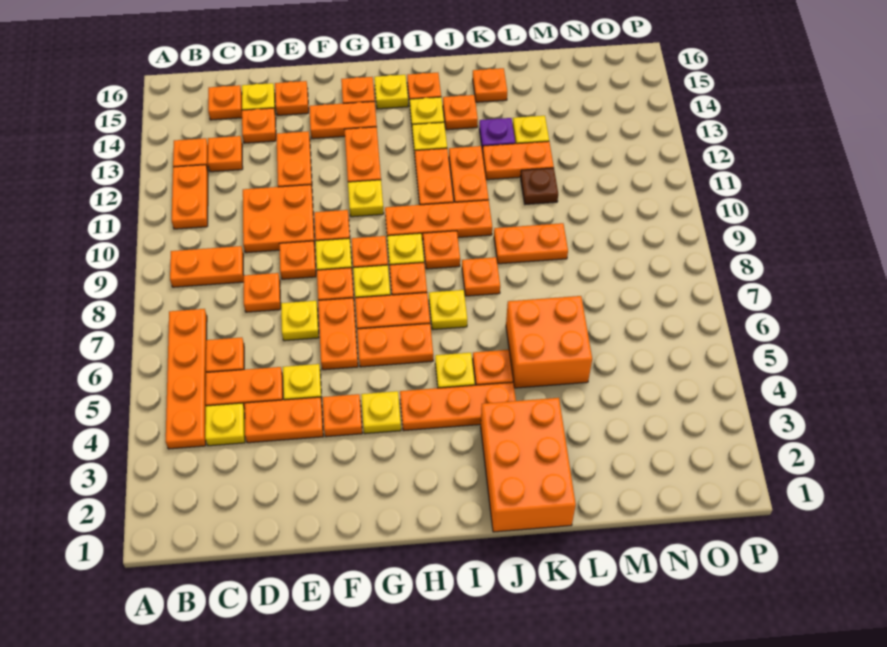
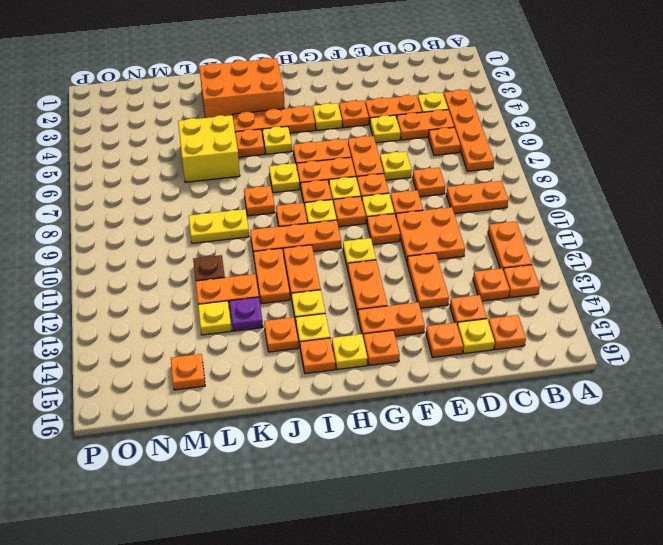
orange brick J1:K3 level 1 -> orange brick I2:K3 level 1
orange brick K5:L6 level 1 -> yellow brick K5:L6 level 1
orange plate K9:L9 level 1 -> yellow plate K9:L9 level 1
orange plate K15 level 1 -> orange plate M15 level 1

